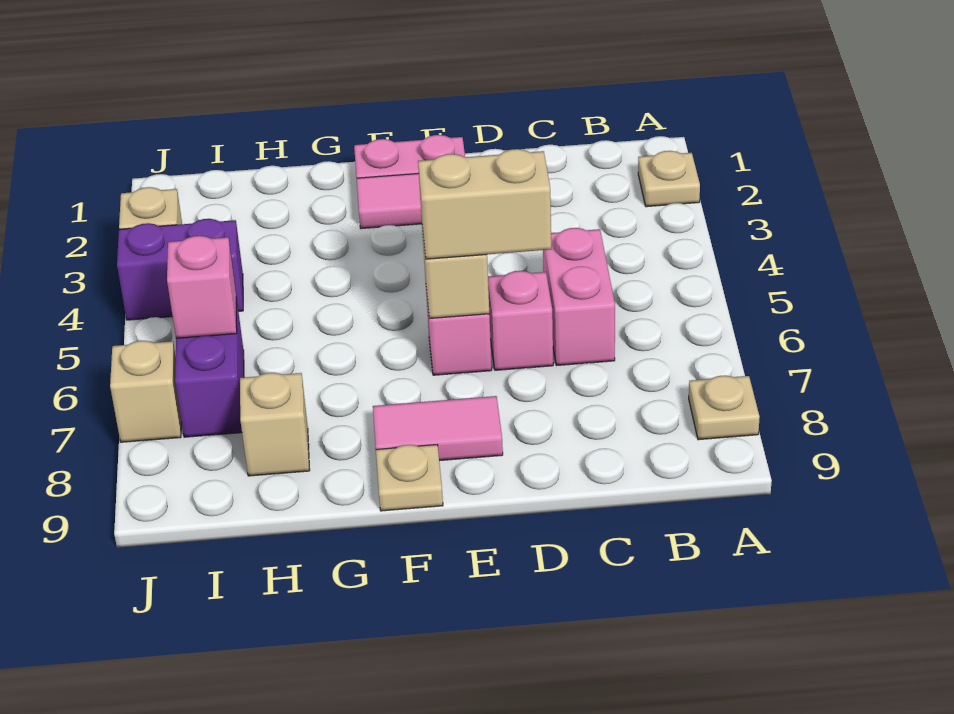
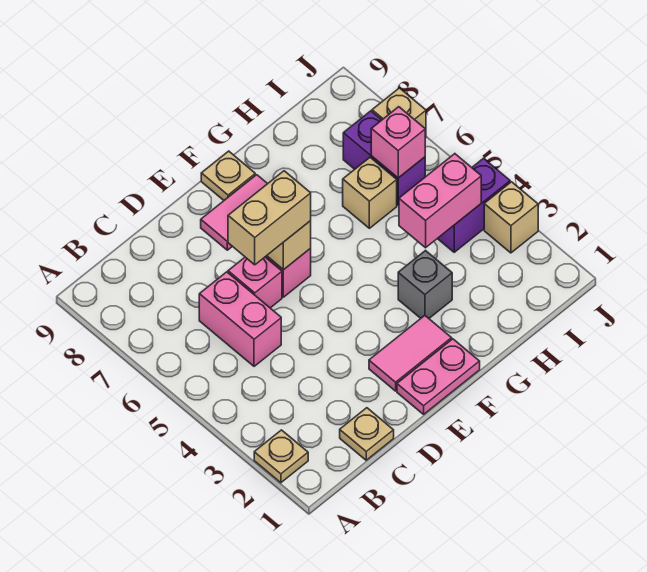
tan plate A8 level 1 -> tan plate C1 level 1
none -> grey brick G3 level 1
none -> pink brick H4:I4 level 2
tan brick H8 level 1 -> tan brick H6 level 1

